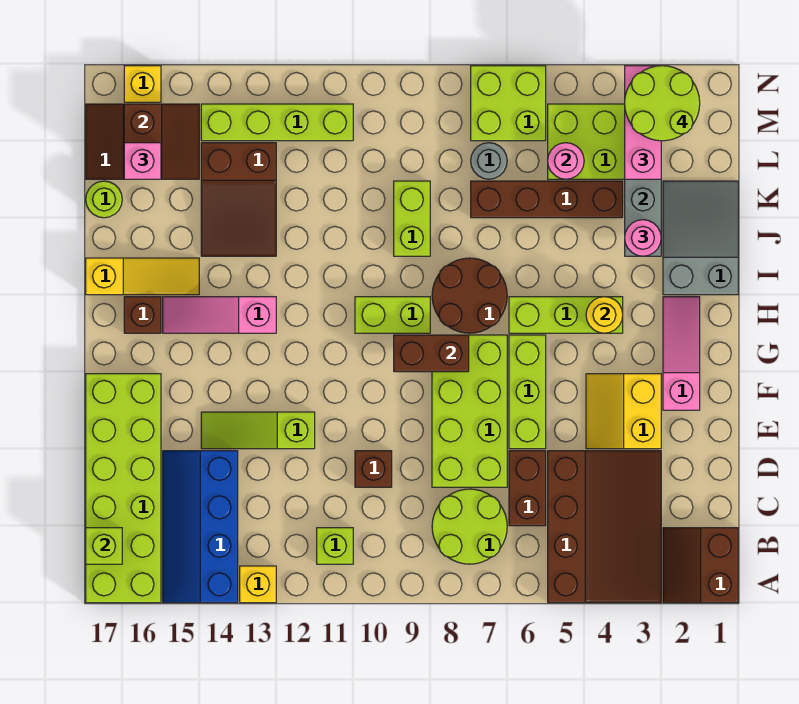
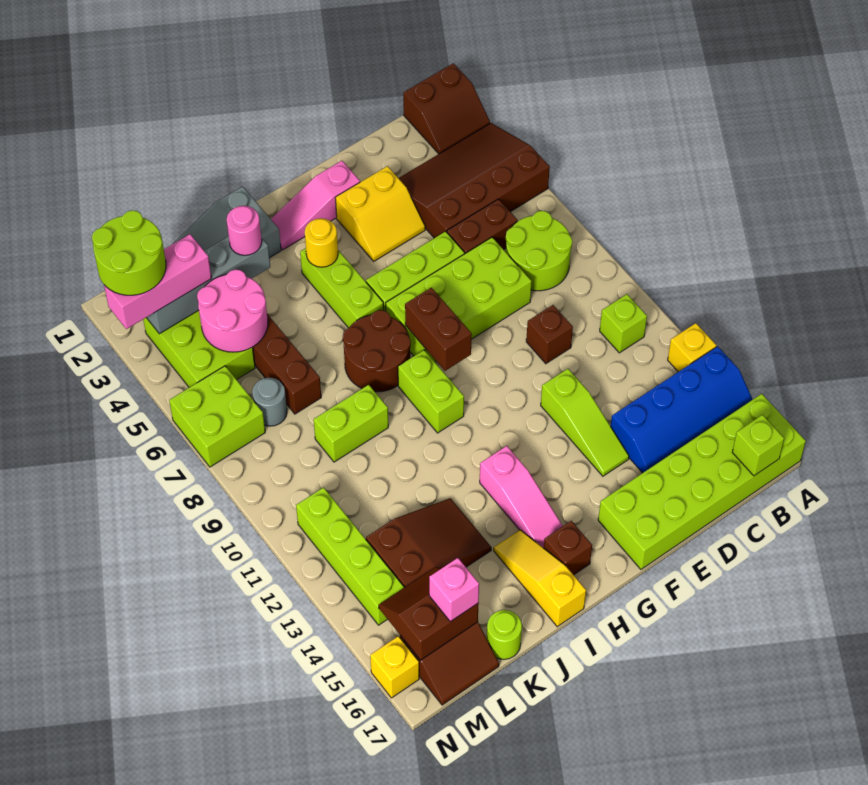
pink round brick L5 level 2 -> pink round brick K4:L5 level 2

